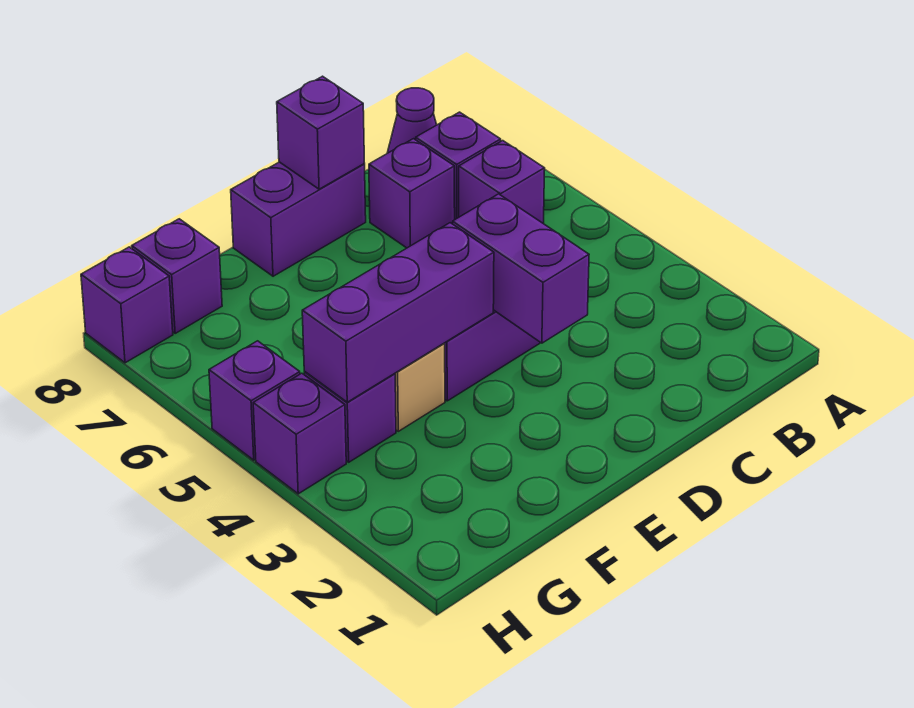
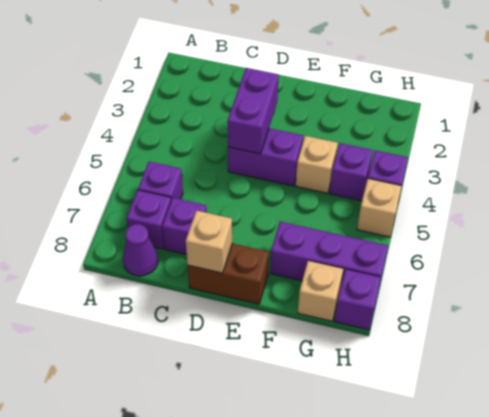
purple brick D8:E8 level 1 -> brown brick D8:E8 level 1
purple brick D8 level 2 -> tan brick D8 level 2
purple brick E4:G4 level 2 -> purple brick F7:H7 level 1
purple brick G8 level 1 -> tan brick G8 level 1
purple brick H5 level 1 -> tan brick H5 level 1

